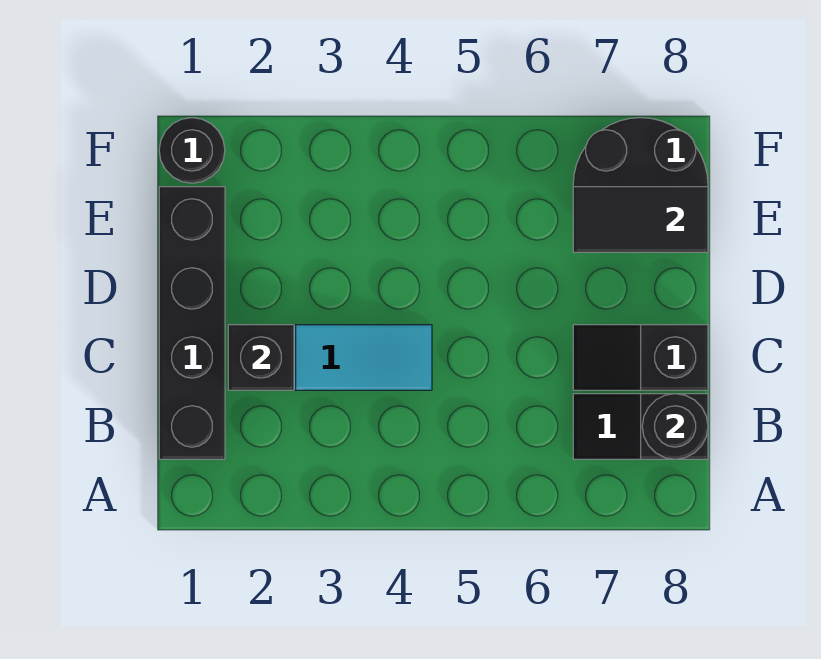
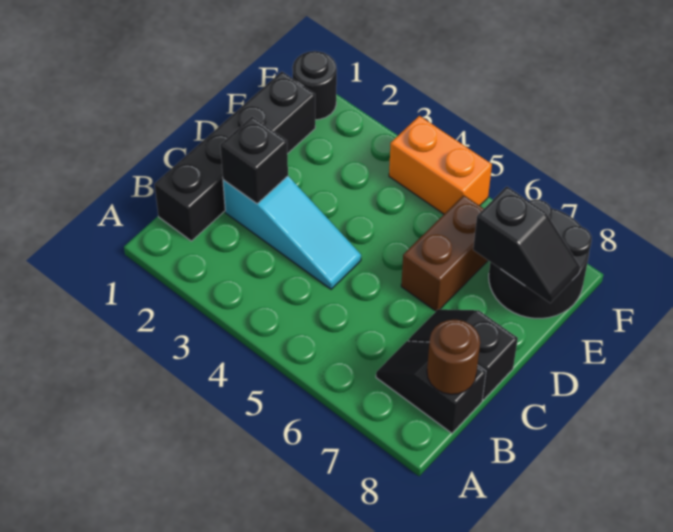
black round brick B8 level 2 -> brown round brick B8 level 2
none -> brown brick D6:E6 level 1
black tile E7:E8 level 2 -> black slope E7:E8 level 2 top 7
none -> orange brick F4:F5 level 1

